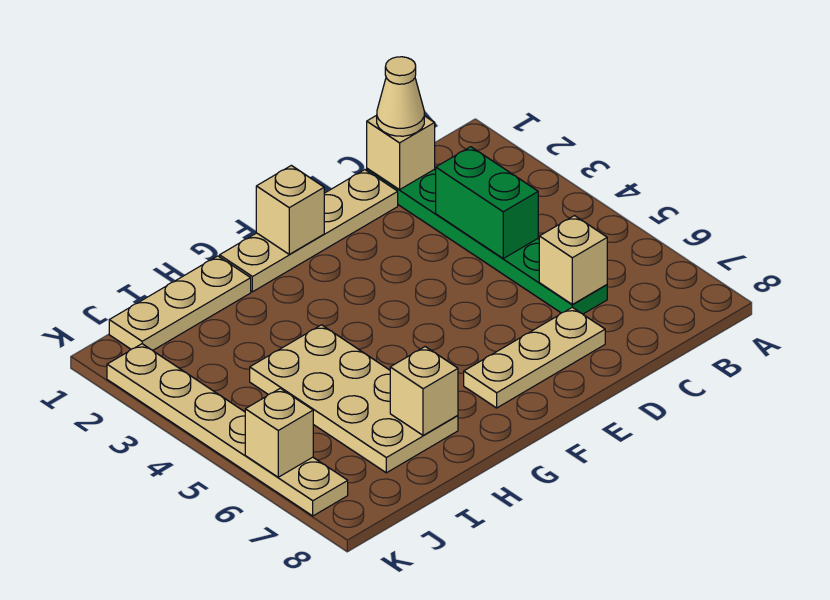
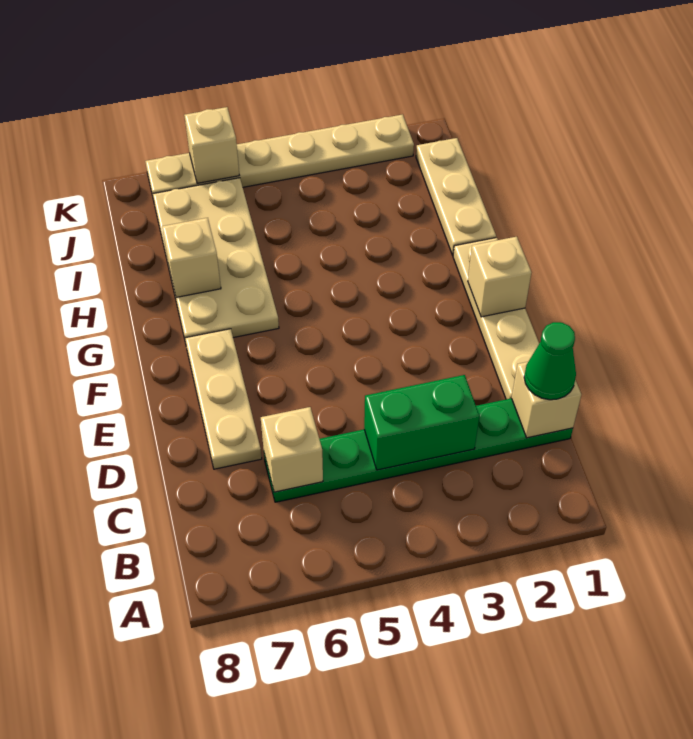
tan cone C1 level 3 -> green cone C1 level 3
tan plate H4:I7 level 1 -> tan plate G6:J7 level 1

